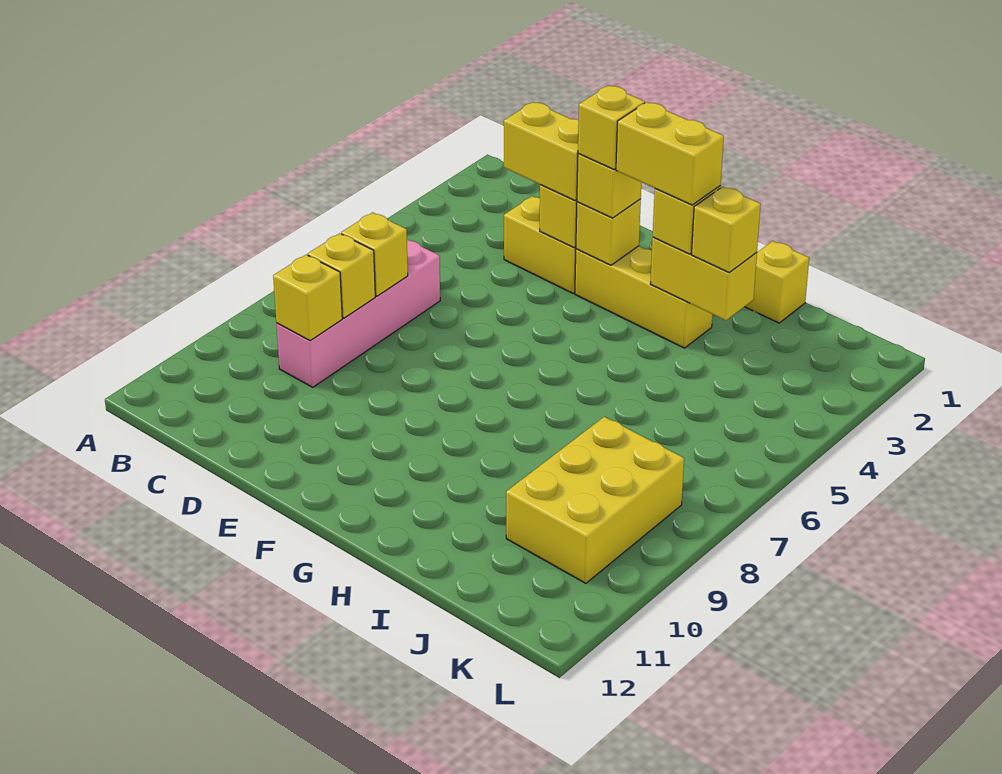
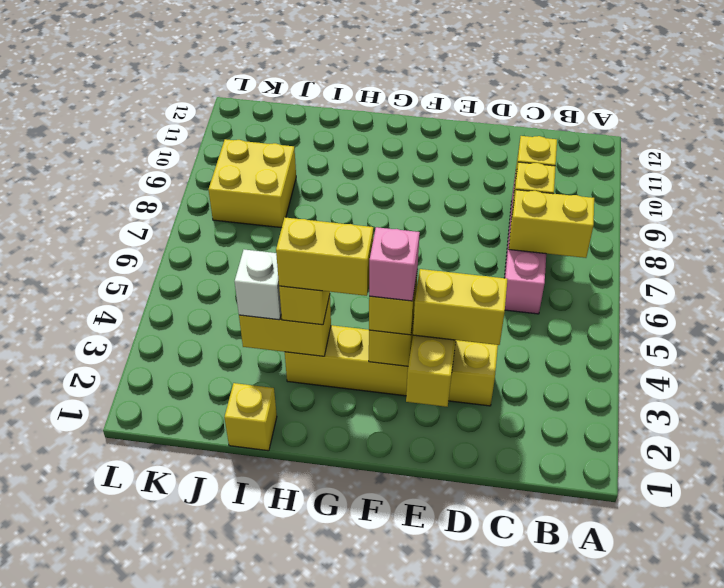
yellow brick C7 level 2 -> yellow brick B7:C7 level 2
yellow brick F3 level 4 -> pink brick F3 level 4
yellow brick I3 level 3 -> white brick I3 level 3
yellow brick J8:K10 level 1 -> yellow brick J8:K9 level 1

